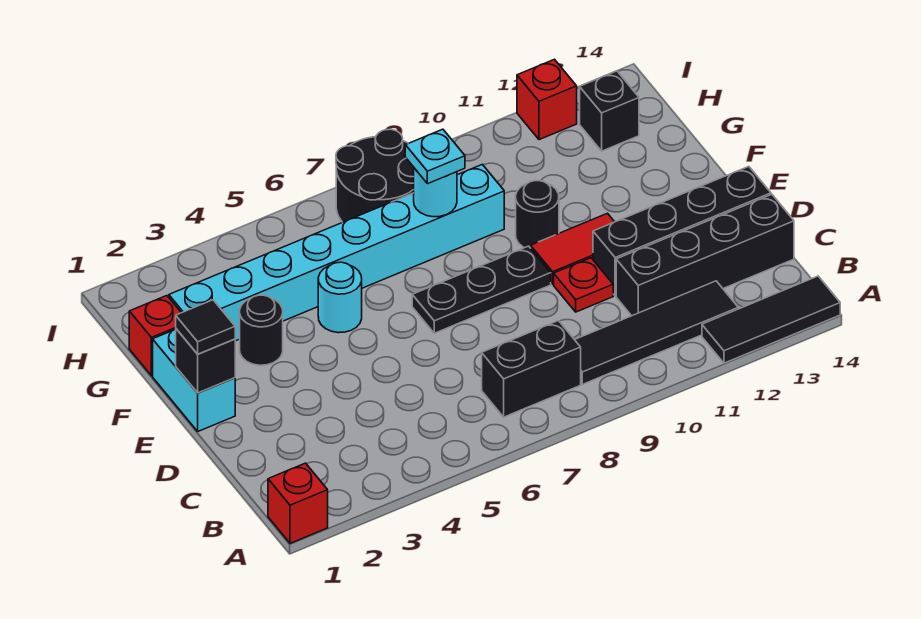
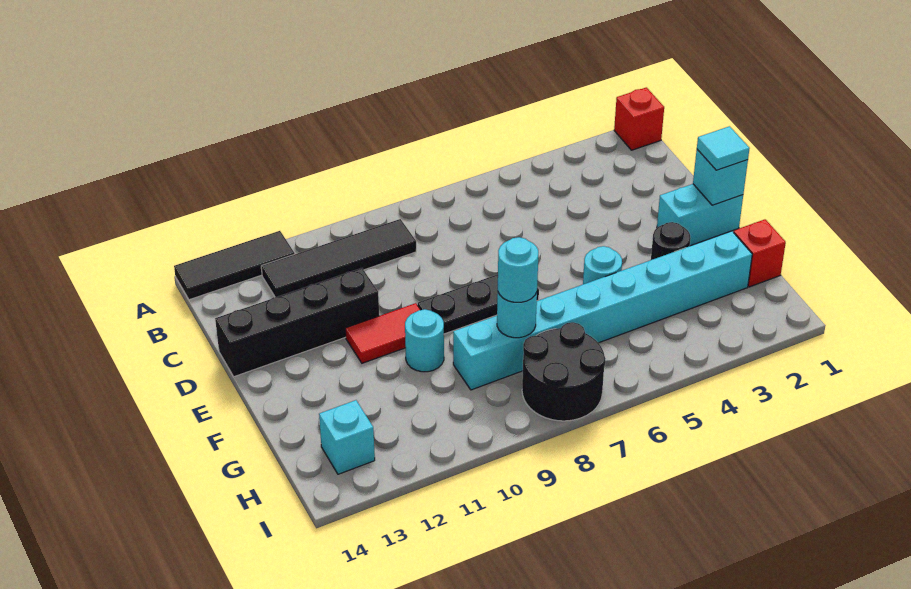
black brick B7:B8 level 1 -> none
black brick C11:C14 level 1 -> none
red plate D10 level 1 -> none
cyan brick E1:F1 level 1 -> cyan brick E1:E2 level 1
black brick E1 level 2 -> cyan brick E1 level 2
black tile E1 level 3 -> cyan tile E1 level 3
black round brick F10 level 1 -> cyan round brick F10 level 1
cyan plate G8 level 3 -> cyan round brick G8 level 3
black brick H13 level 1 -> cyan brick H13 level 1
red brick I12 level 1 -> none

